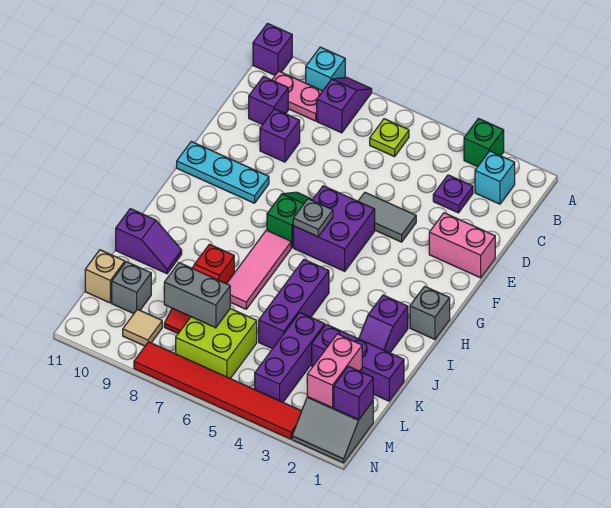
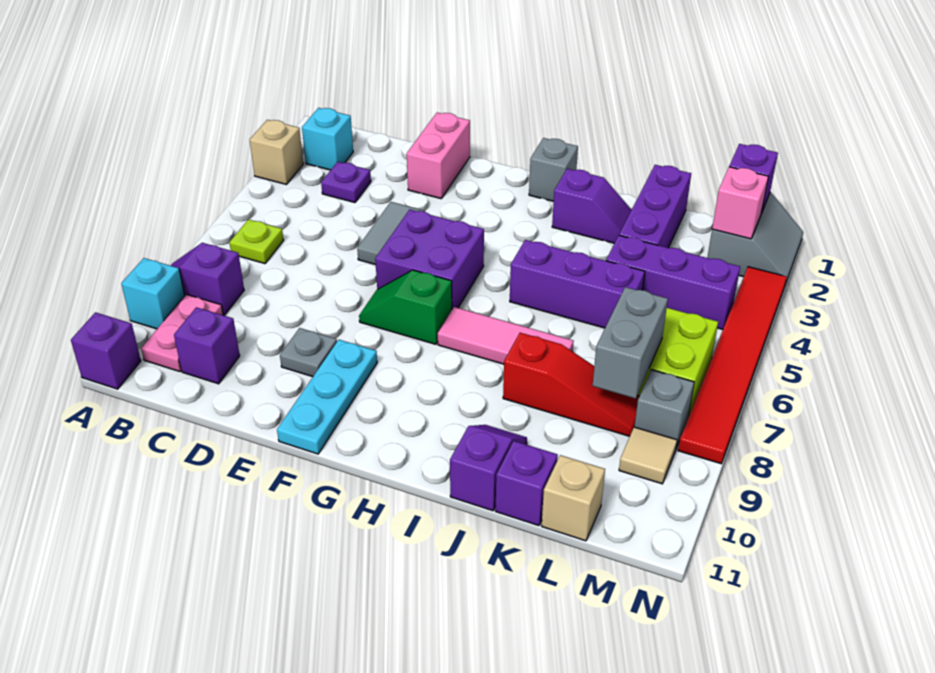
green brick A3 level 1 -> tan brick A3 level 1
purple brick D9 level 1 -> purple brick K11 level 1
grey plate G6 level 2 -> grey plate E9 level 1
pink brick L2:M2 level 2 -> pink brick M2 level 2
grey brick L10 level 1 -> grey brick M8 level 1

